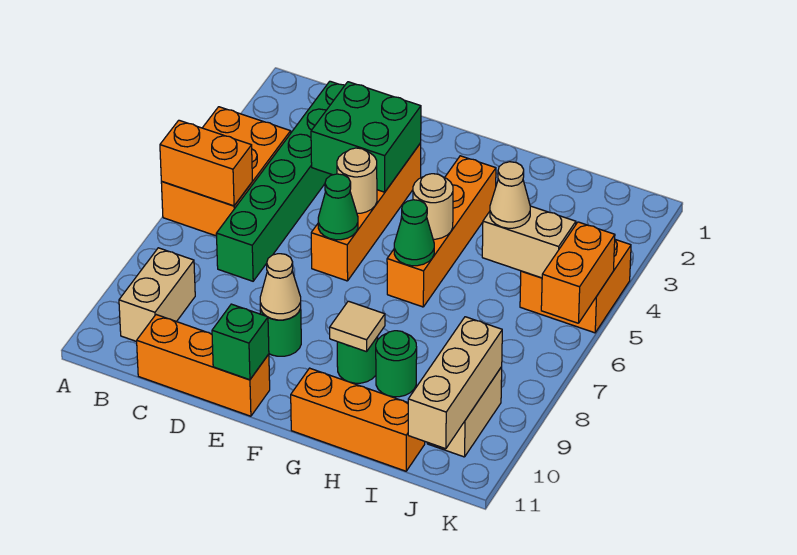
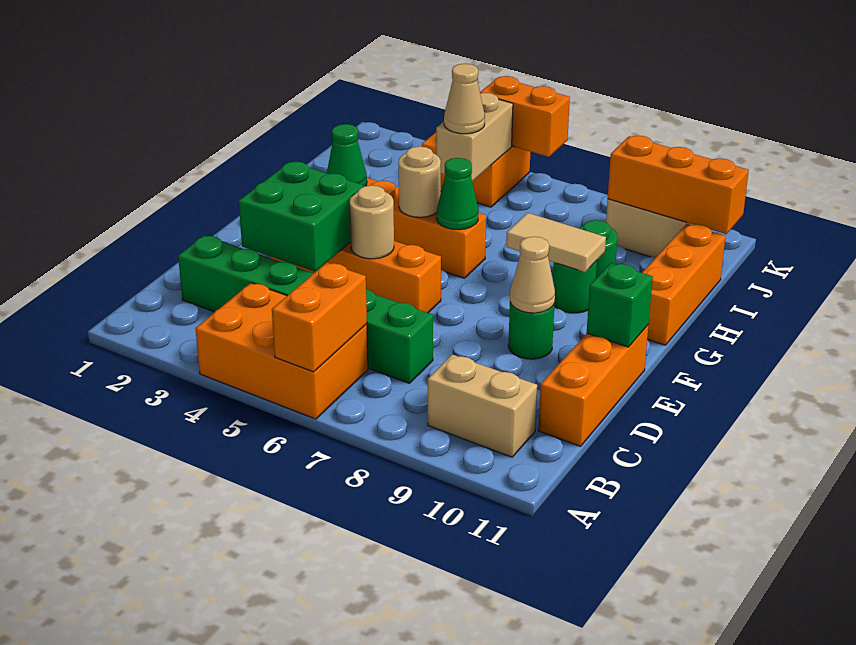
green cone E6 level 2 -> green cone G3 level 2
tan tile G9 level 2 -> tan tile G8:G9 level 2
tan brick J9:J11 level 2 -> orange brick J9:J11 level 2

